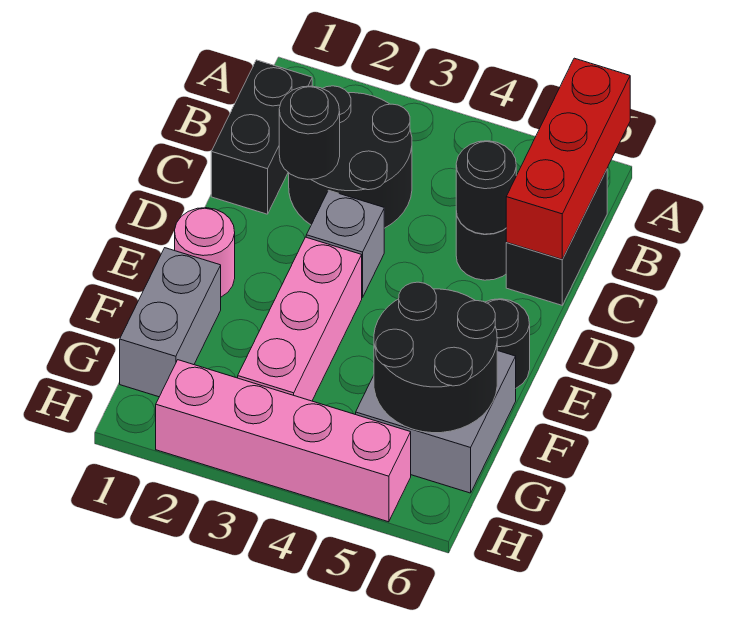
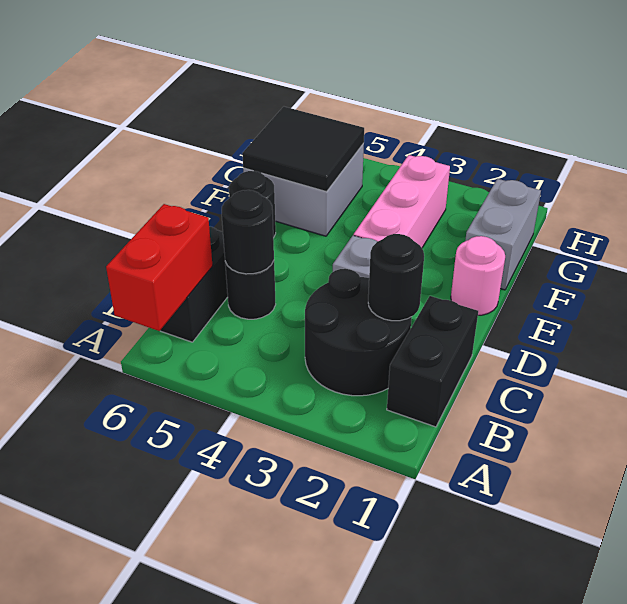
red brick A6:C6 level 2 -> red brick A6:B6 level 2
black round brick F5:G6 level 2 -> black tile F5:G6 level 2
pink brick H2:H5 level 1 -> none

